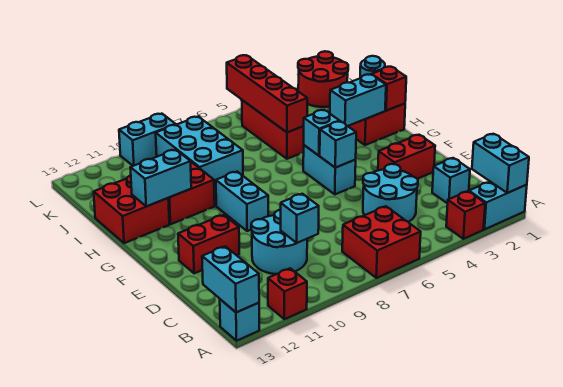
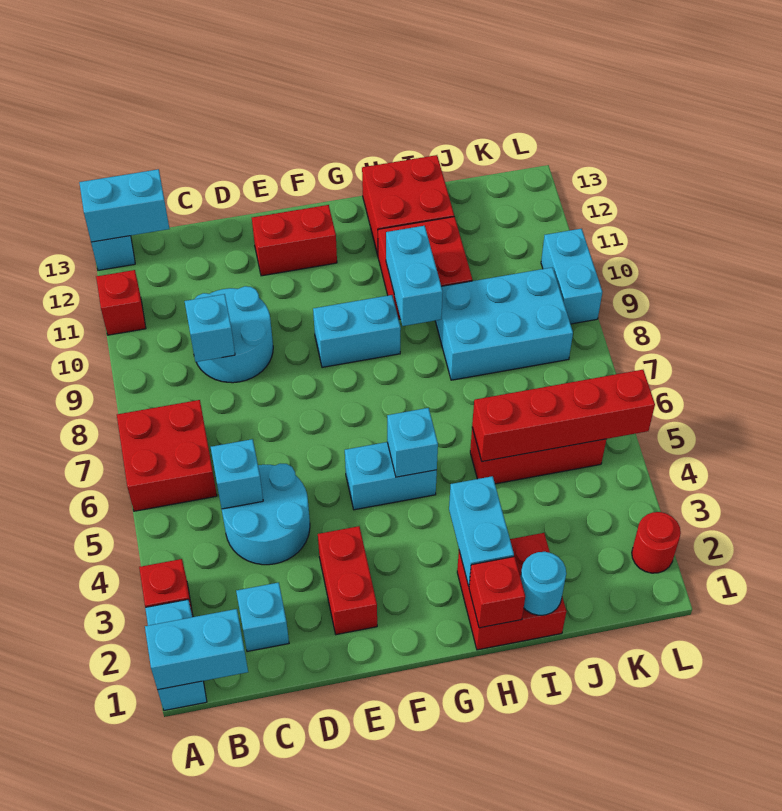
red brick E11:E12 level 1 -> red brick E12:F12 level 1
cyan brick F5 level 2 -> cyan brick C5 level 2
cyan brick H11:H12 level 2 -> cyan brick H9:H10 level 2
red round brick K1:L2 level 1 -> red round brick L2 level 1

